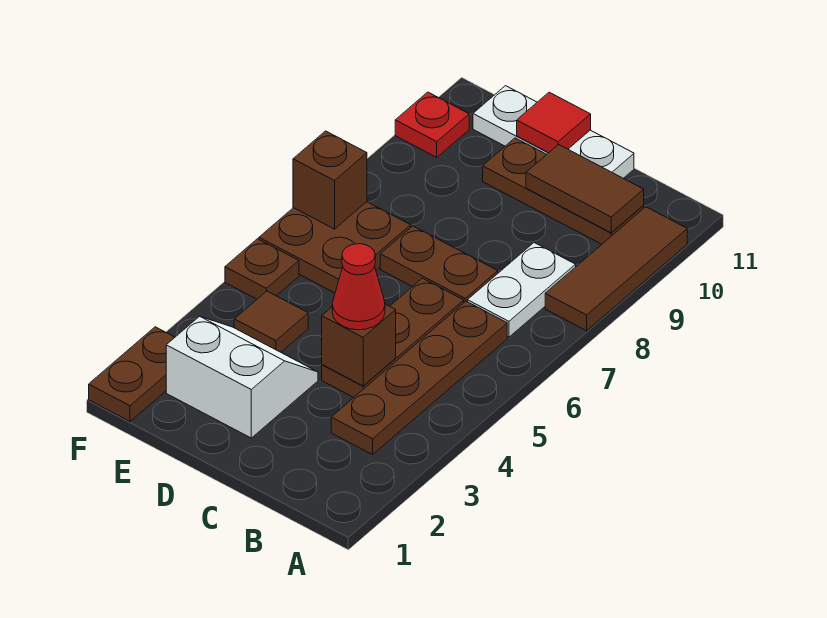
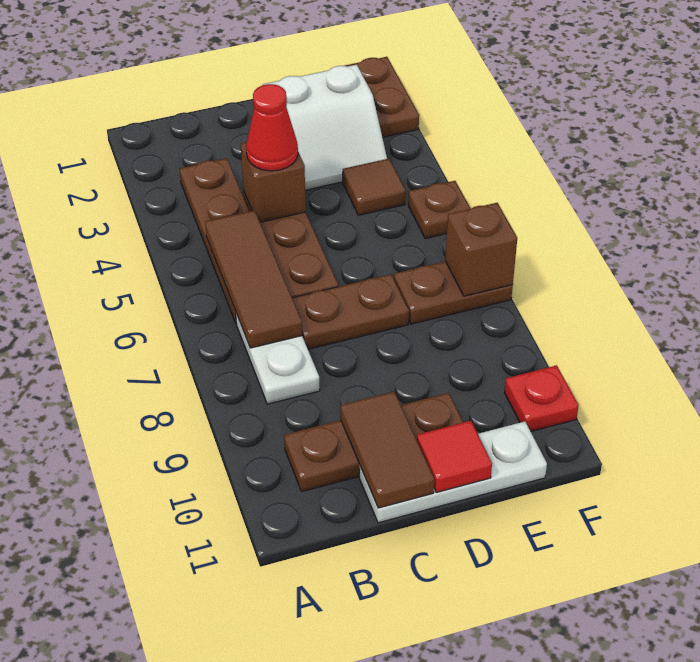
brown tile A8:A10 level 1 -> brown tile B5:B7 level 2
brown tile B10:C10 level 2 -> brown tile C10:C11 level 2
brown plate E6:F7 level 1 -> brown plate E7:F7 level 1

